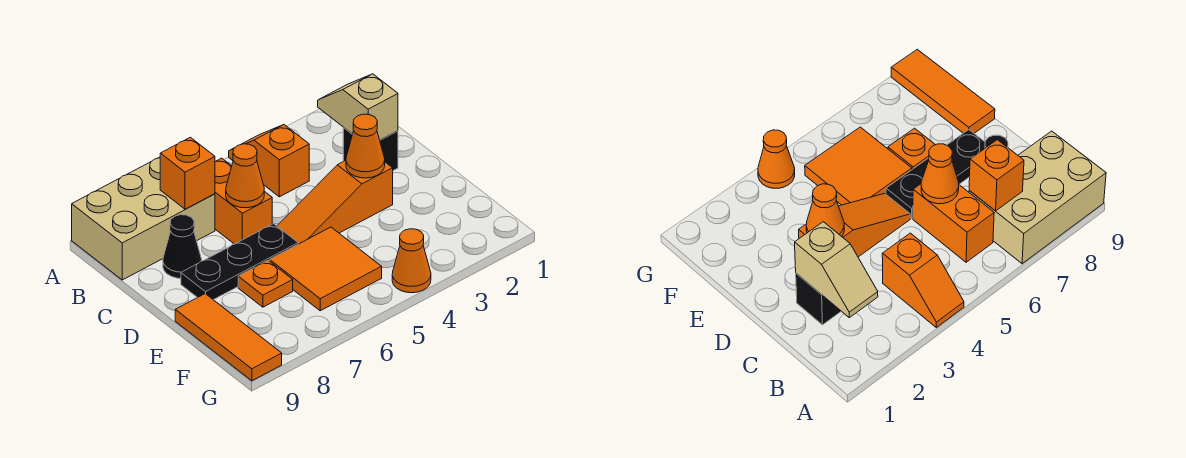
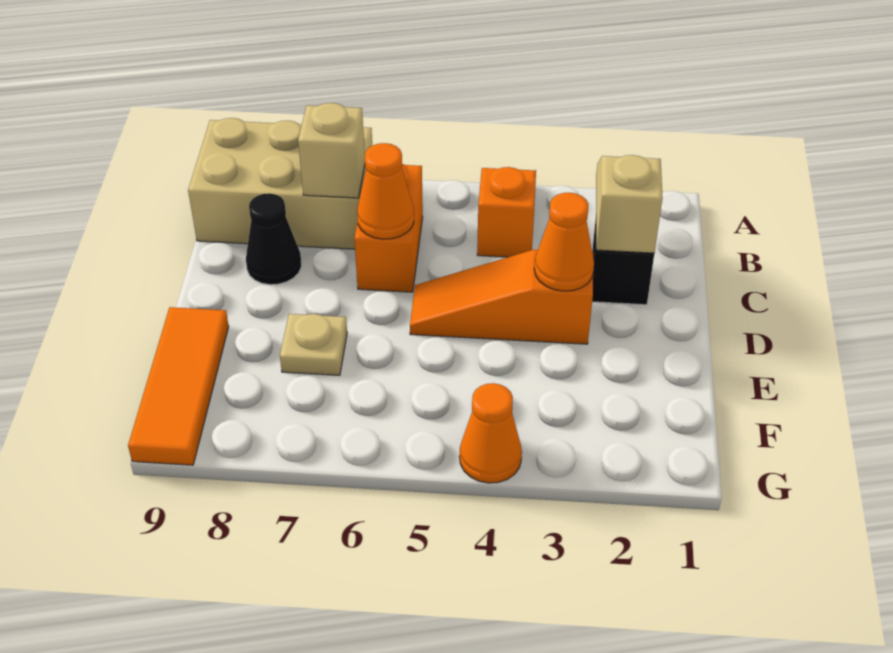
orange brick B7 level 2 -> tan brick B7 level 2
black plate D6:D8 level 1 -> none
orange tile E5:F6 level 1 -> none
orange plate E7 level 1 -> tan plate E7 level 1

